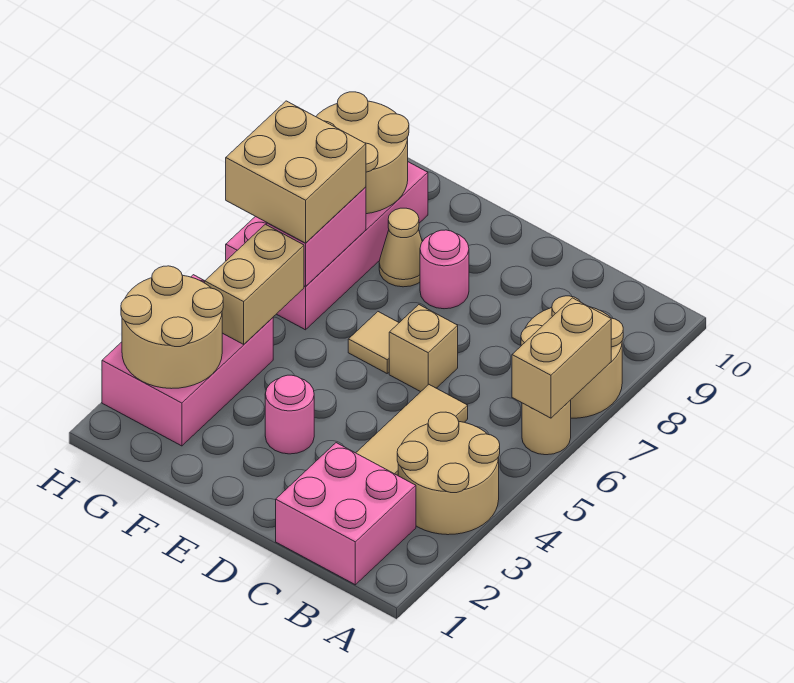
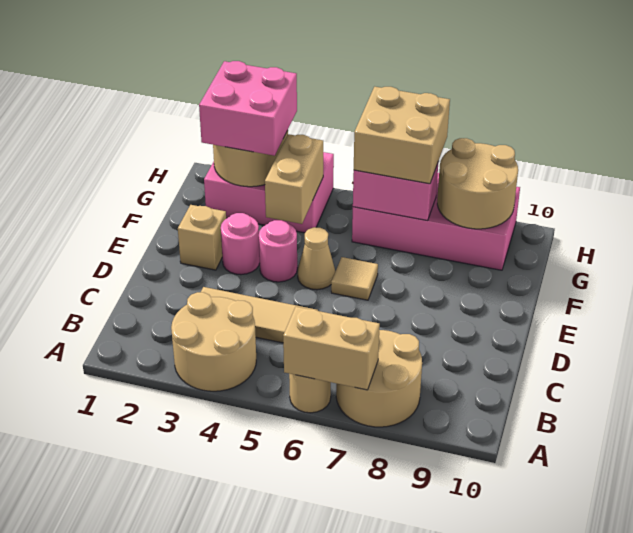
pink brick B1:C2 level 1 -> pink brick G2:H3 level 3
tan brick D6 level 1 -> tan brick E2 level 1
pink round brick E8 level 1 -> pink round brick E4 level 1
tan cone F8 level 1 -> tan cone E5 level 1
tan brick G4:G5 level 2 -> tan brick F4:G4 level 2

